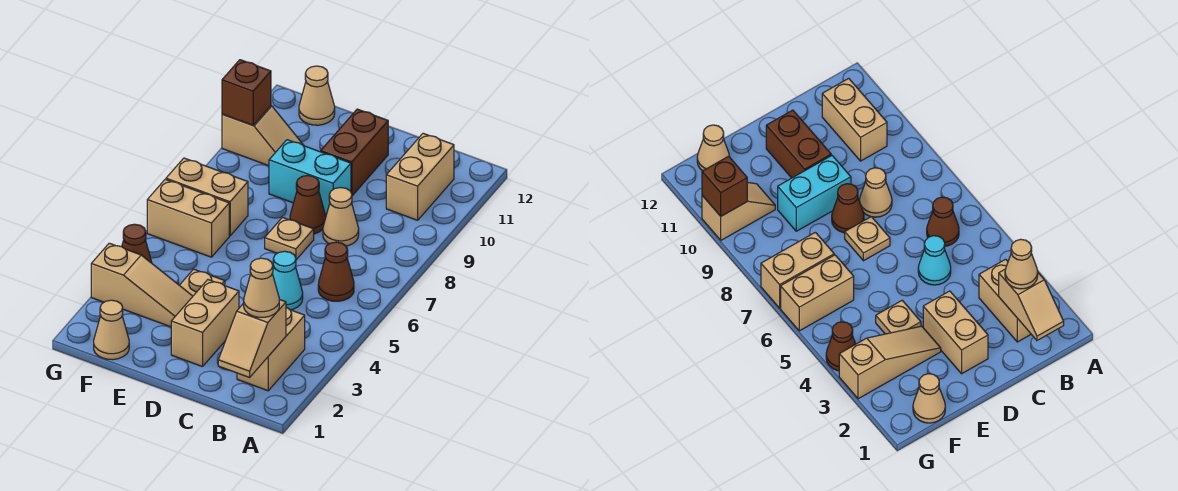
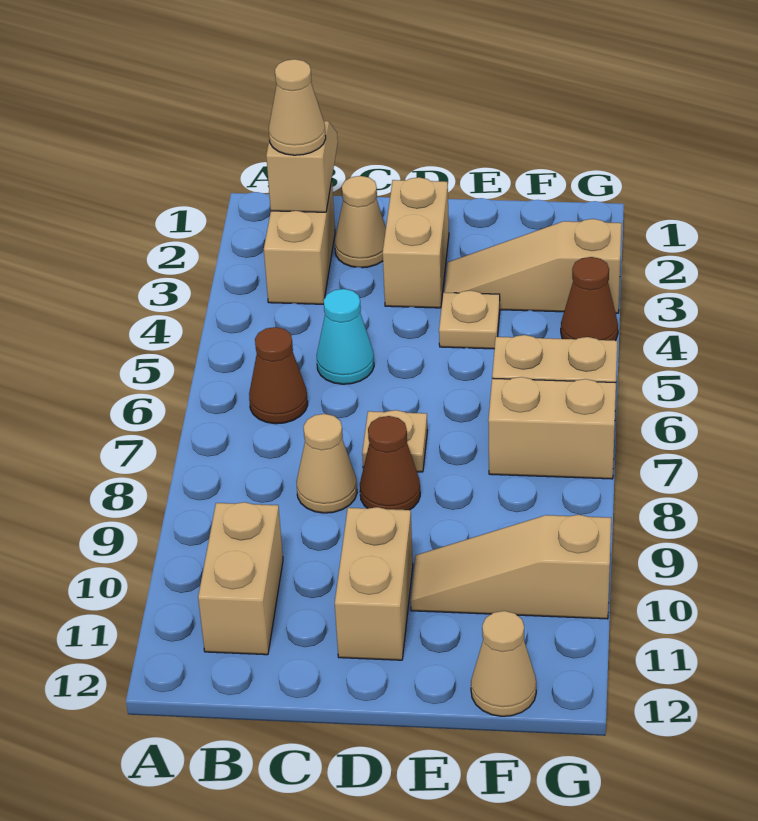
cyan brick D9:E9 level 1 -> none
brown brick D10:D11 level 1 -> tan brick D10:D11 level 1
tan cone F1 level 1 -> tan cone C2 level 1
tan slope F10:G10 level 1 top G -> tan slope E10:G10 level 1 top G
brown brick G10 level 2 -> none

